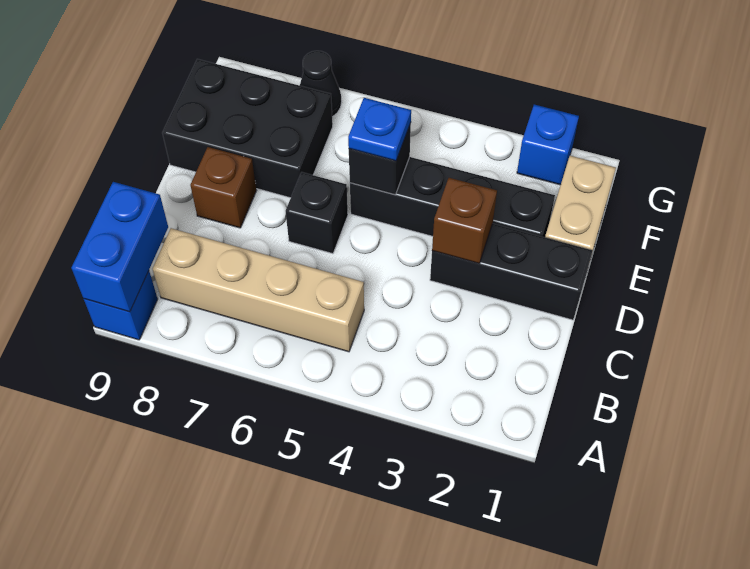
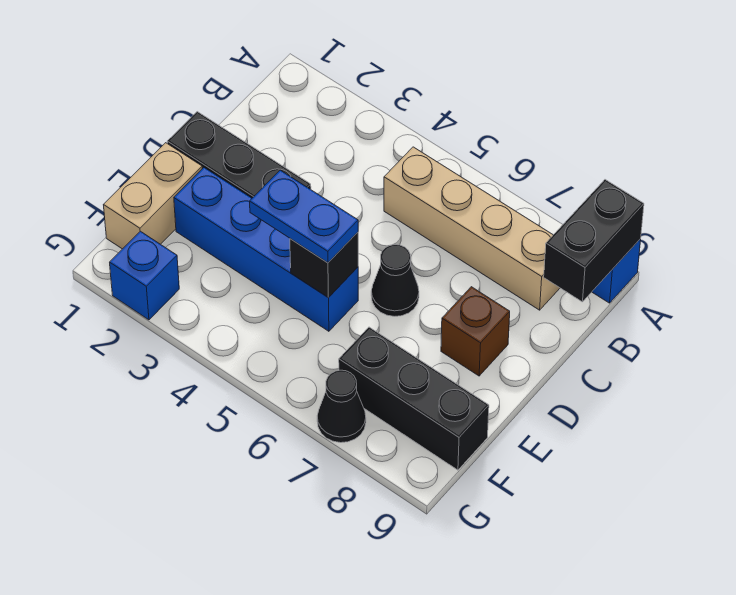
blue brick A9:B9 level 2 -> black brick A9:B9 level 2
brown brick D3 level 2 -> none
black brick D6 level 1 -> black cone D6 level 1
black brick E2:E5 level 1 -> blue brick E2:E5 level 1
blue plate E5 level 3 -> blue plate E4:E5 level 3
black brick E7:F9 level 1 -> black brick F7:F9 level 1

